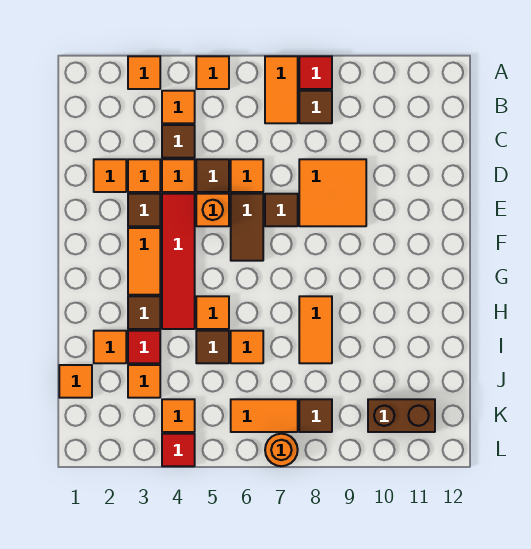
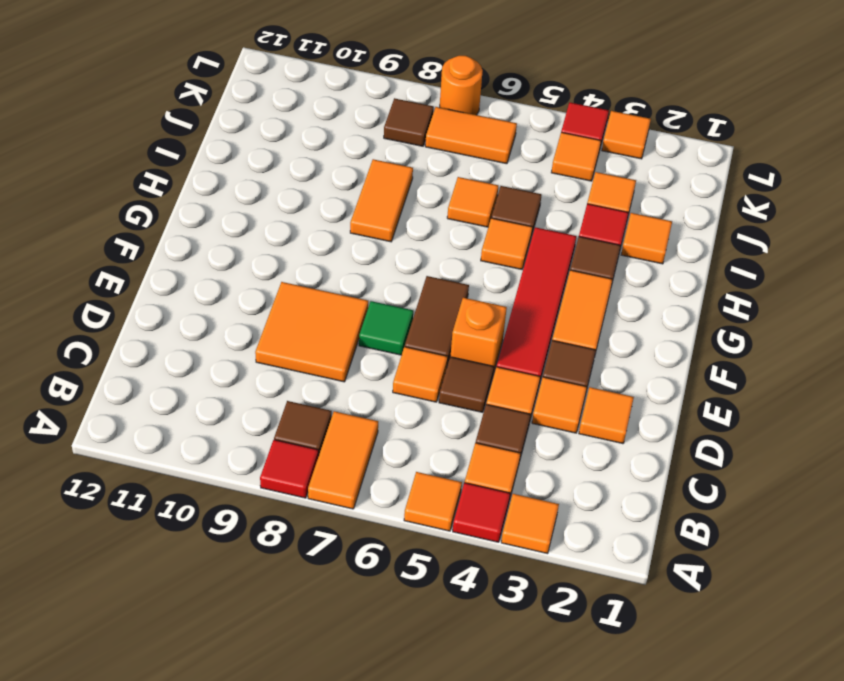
none -> red tile A4 level 1
brown tile E7 level 1 -> green tile E7 level 1
orange tile J1 level 1 -> orange tile L3 level 1
brown brick K10:K11 level 1 -> none

